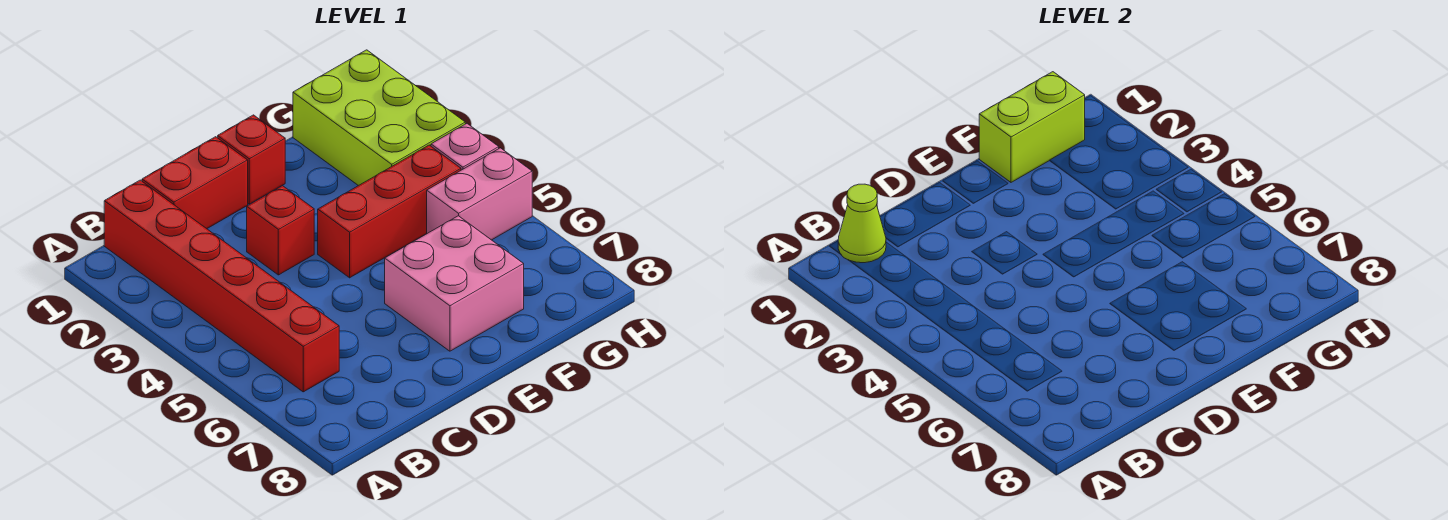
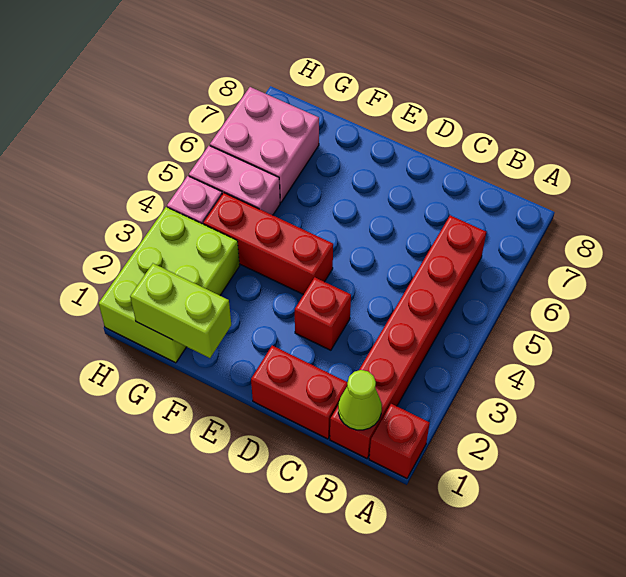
red brick E1 level 1 -> red brick A1 level 1
pink brick E6:F7 level 1 -> pink brick G6:H7 level 1

